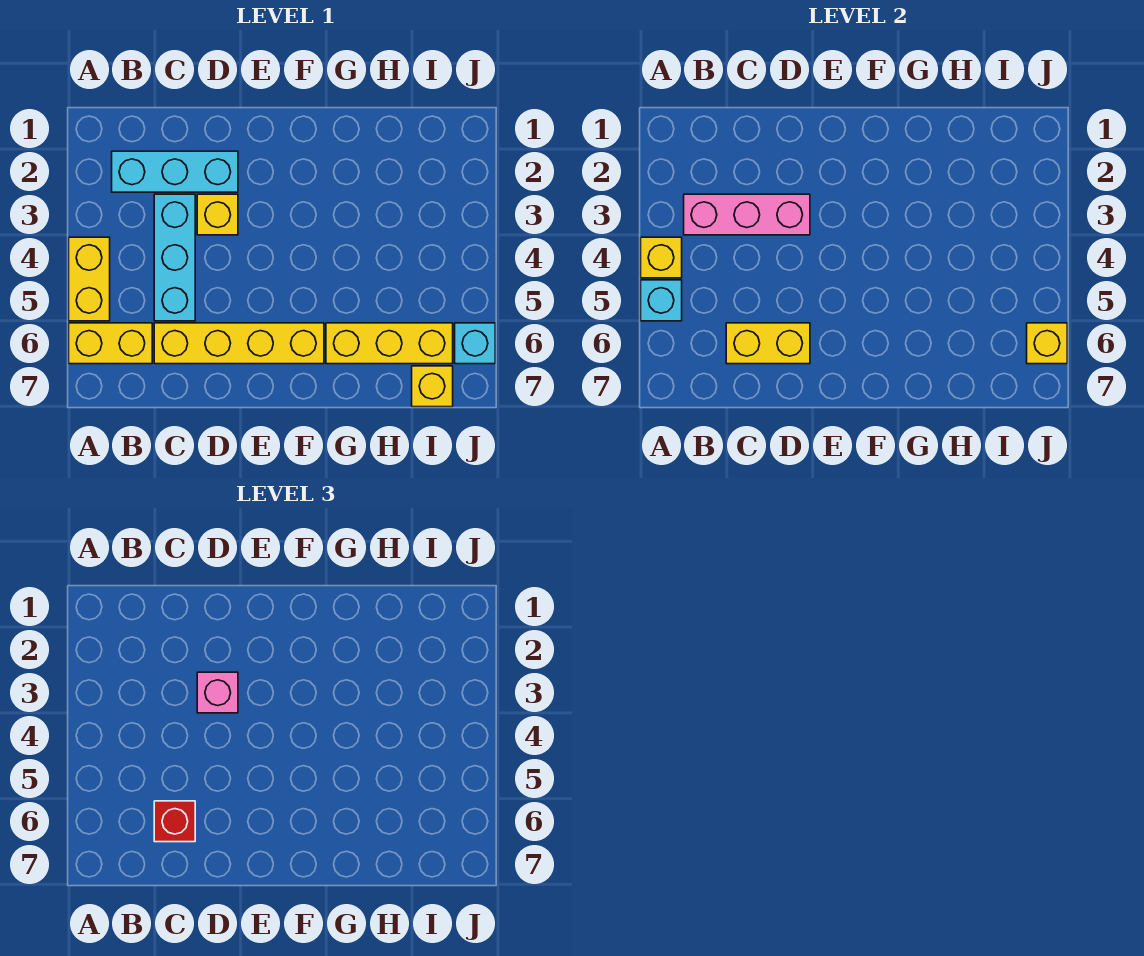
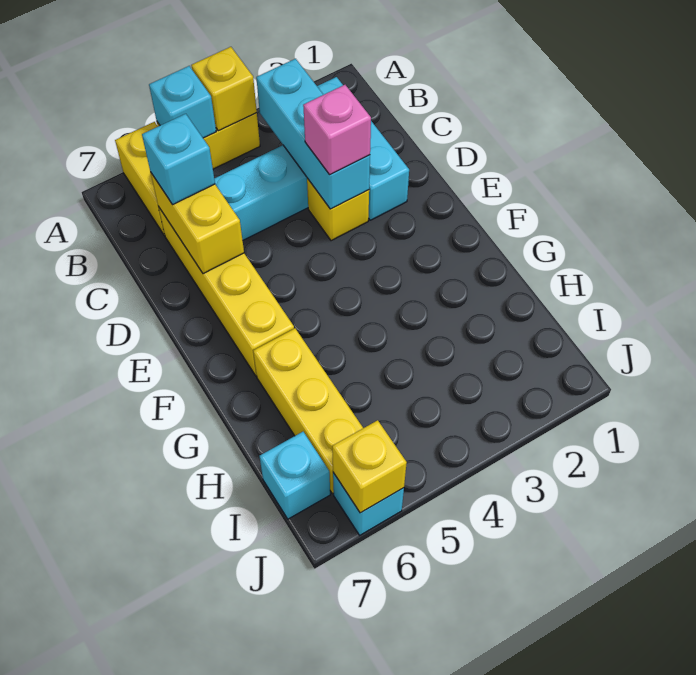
pink brick B3:D3 level 2 -> cyan brick B3:D3 level 2
red brick C6 level 3 -> cyan brick C6 level 3
yellow brick I7 level 1 -> cyan brick I7 level 1

